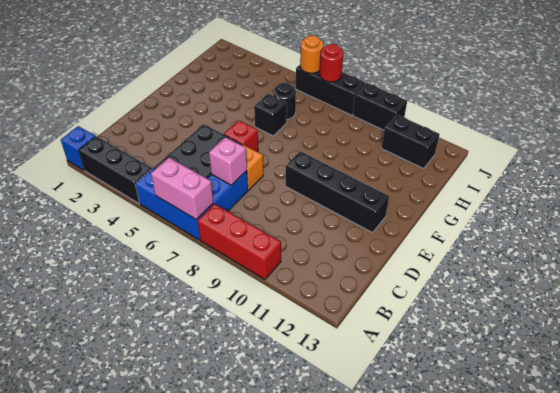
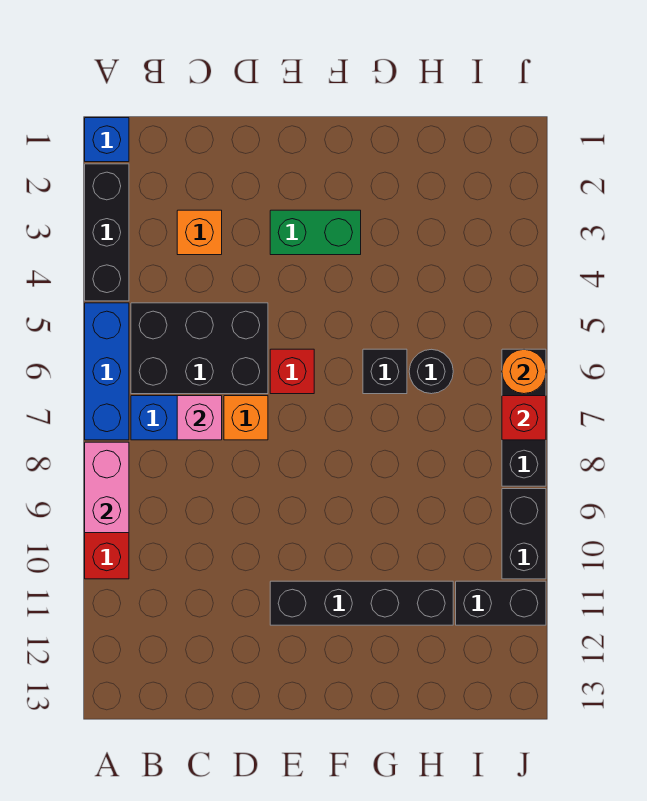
pink brick A6:A7 level 2 -> pink brick A8:A9 level 2
none -> orange brick C3 level 1
none -> green brick E3:F3 level 1
black brick E9:E12 level 1 -> black brick E11:H11 level 1
black brick I11:I12 level 1 -> black brick I11:J11 level 1
red round brick J7 level 2 -> red brick J7 level 2

